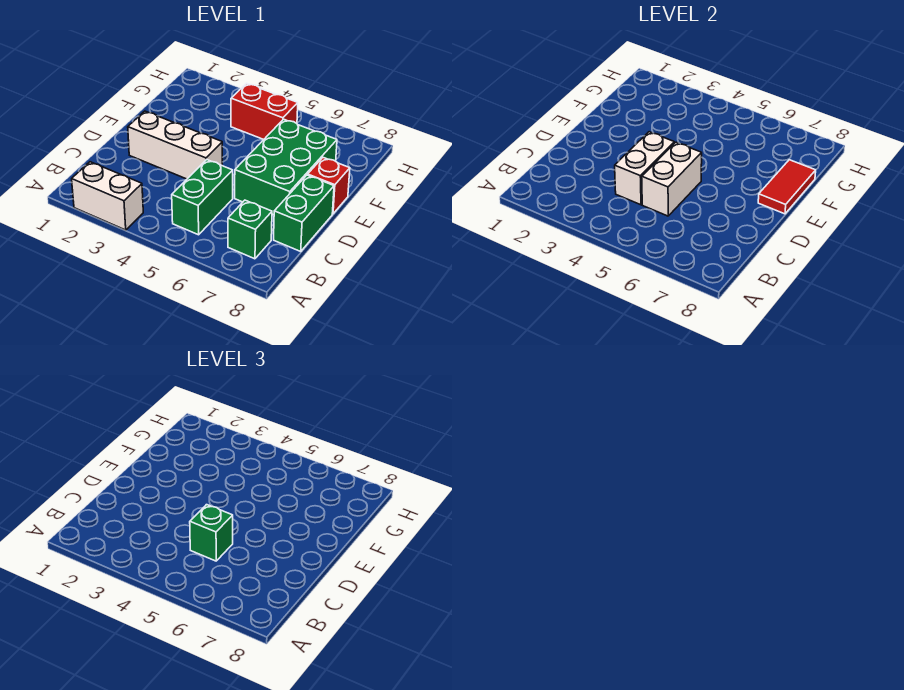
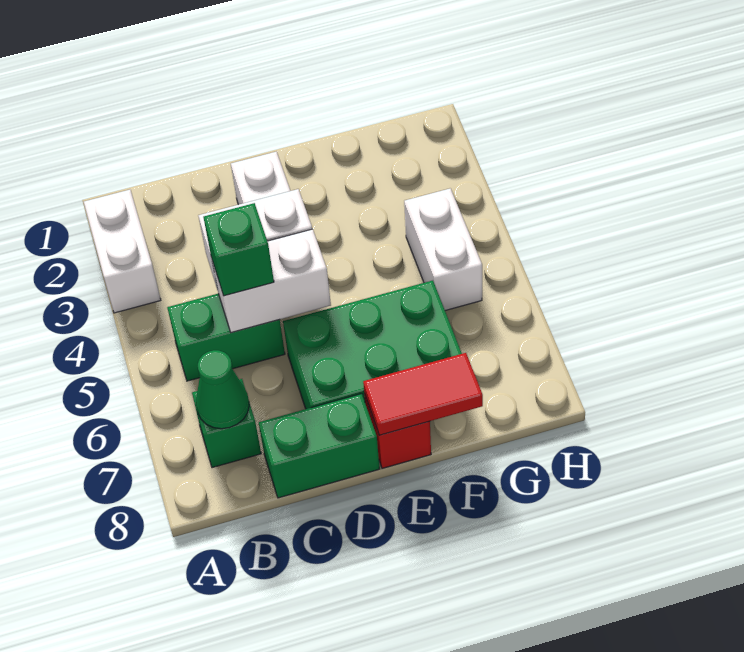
none -> green cone B7 level 2
red brick G4:G5 level 1 -> white brick G4:G5 level 1

